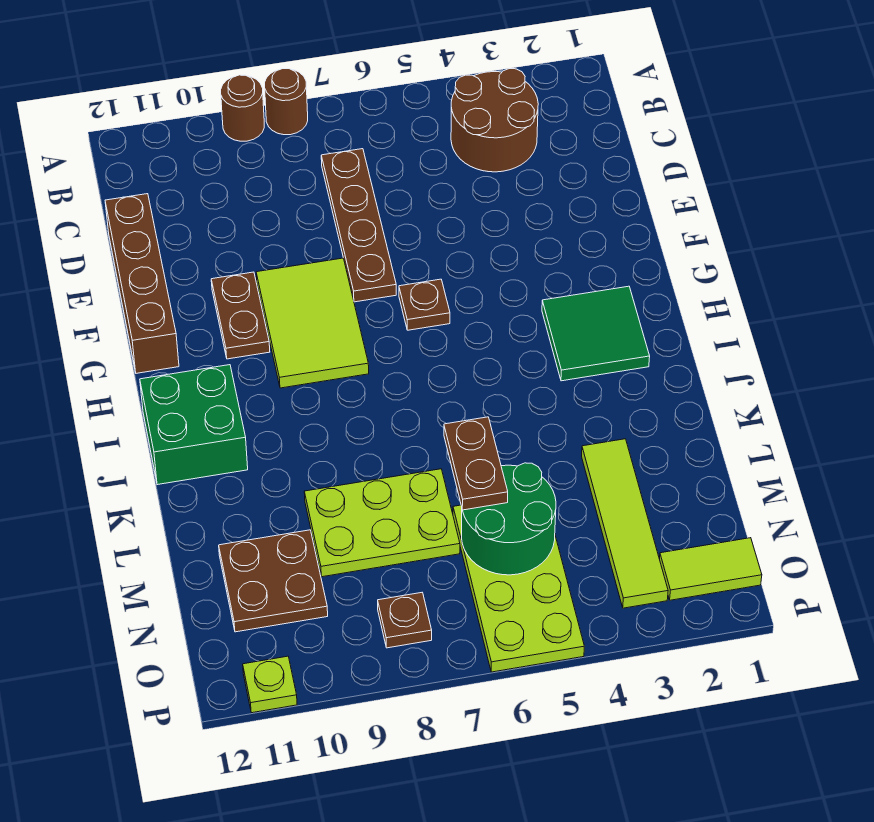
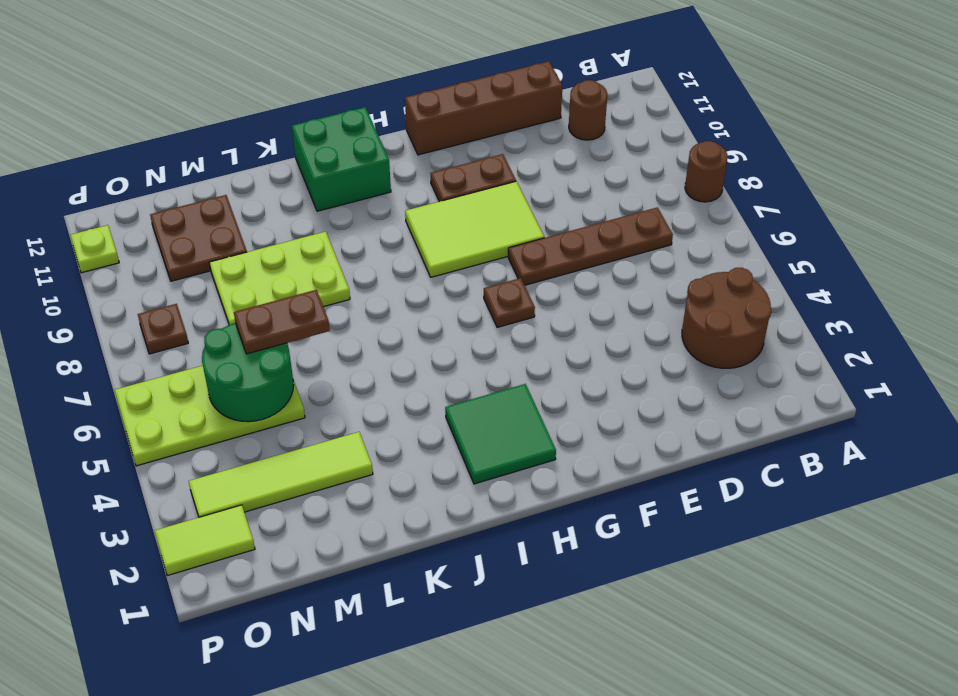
brown round brick A9 level 1 -> brown round brick C11 level 1
lime plate L7:M9 level 1 -> lime plate K8:M9 level 1
lime tile O1:O2 level 1 -> lime tile O2:P2 level 1

